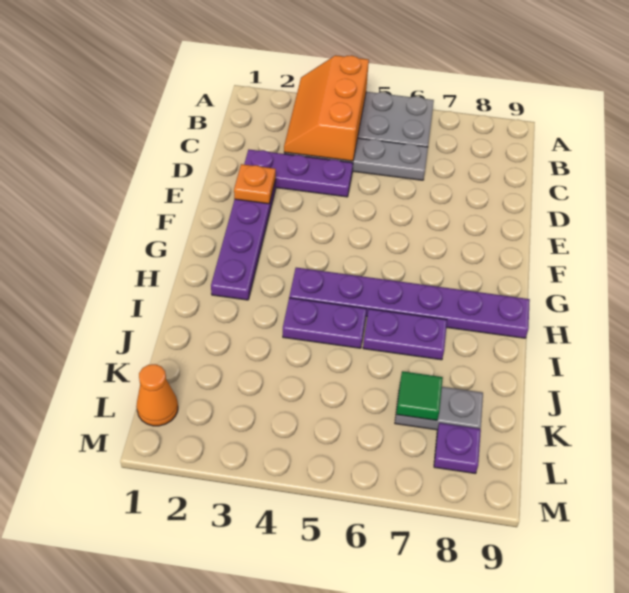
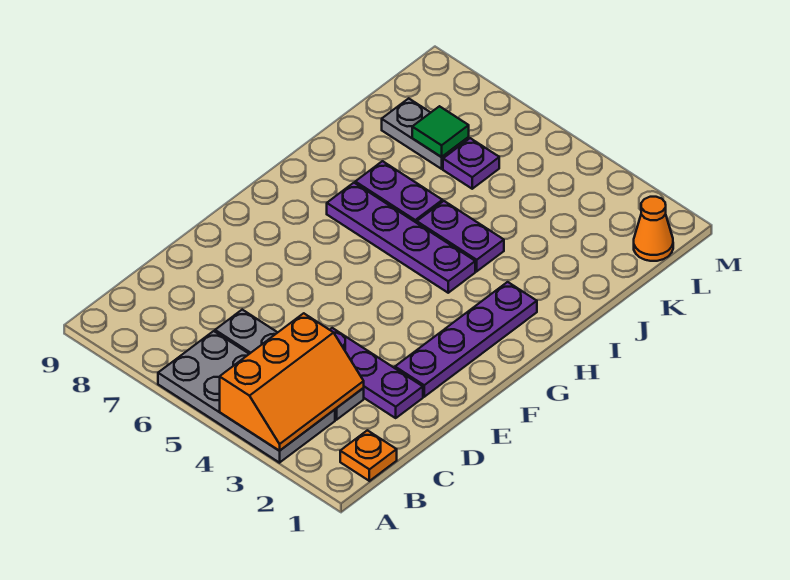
orange plate E2 level 2 -> orange plate B1 level 1
purple plate H4:H9 level 1 -> purple plate H4:H7 level 1
purple plate L8 level 1 -> purple plate K6 level 1

